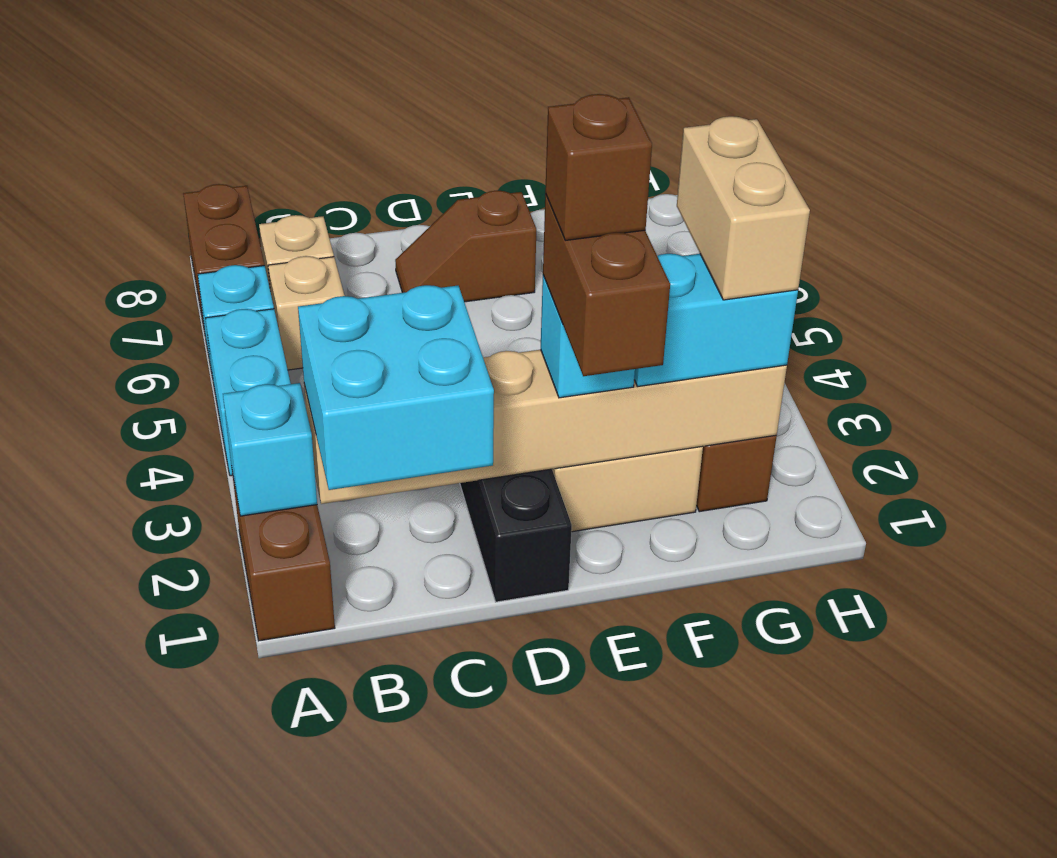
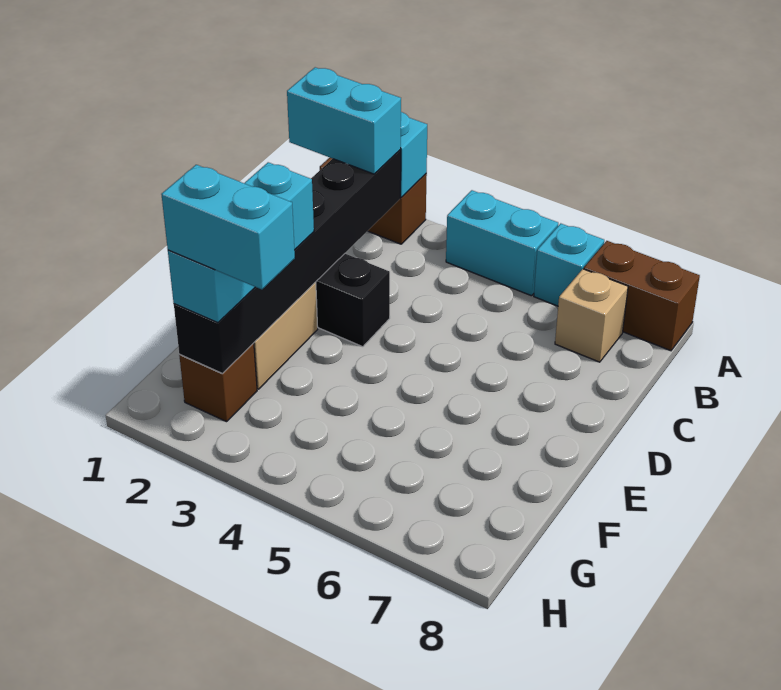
cyan brick B1:C2 level 3 -> cyan brick B1:B2 level 3
tan brick B2:G2 level 2 -> black brick B2:G2 level 2
tan brick B6 level 1 -> none
brown slope D7:E7 level 1 top E -> none
brown brick E1:E2 level 4 -> none
brown brick E2 level 5 -> none
tan brick G2:G3 level 4 -> cyan brick G2:G3 level 4

